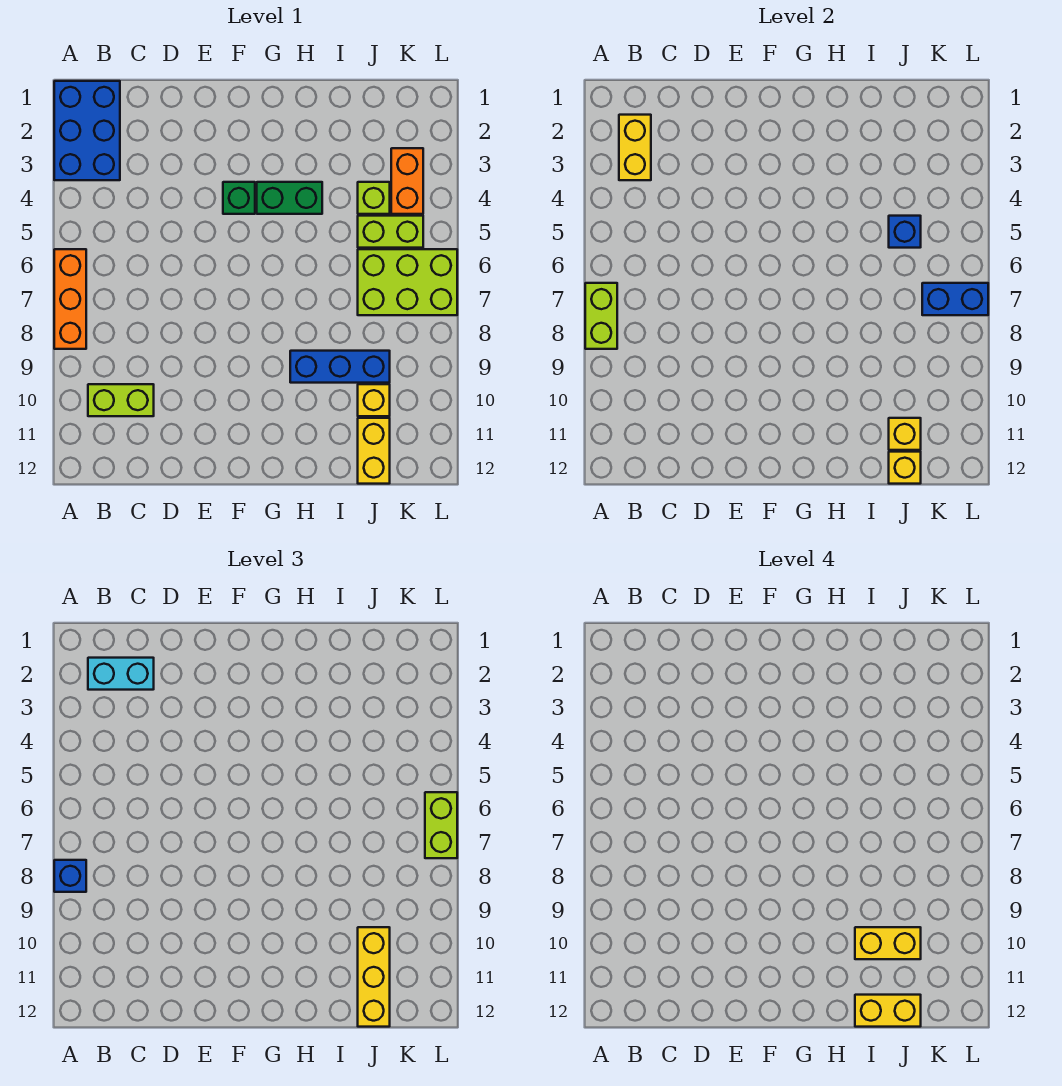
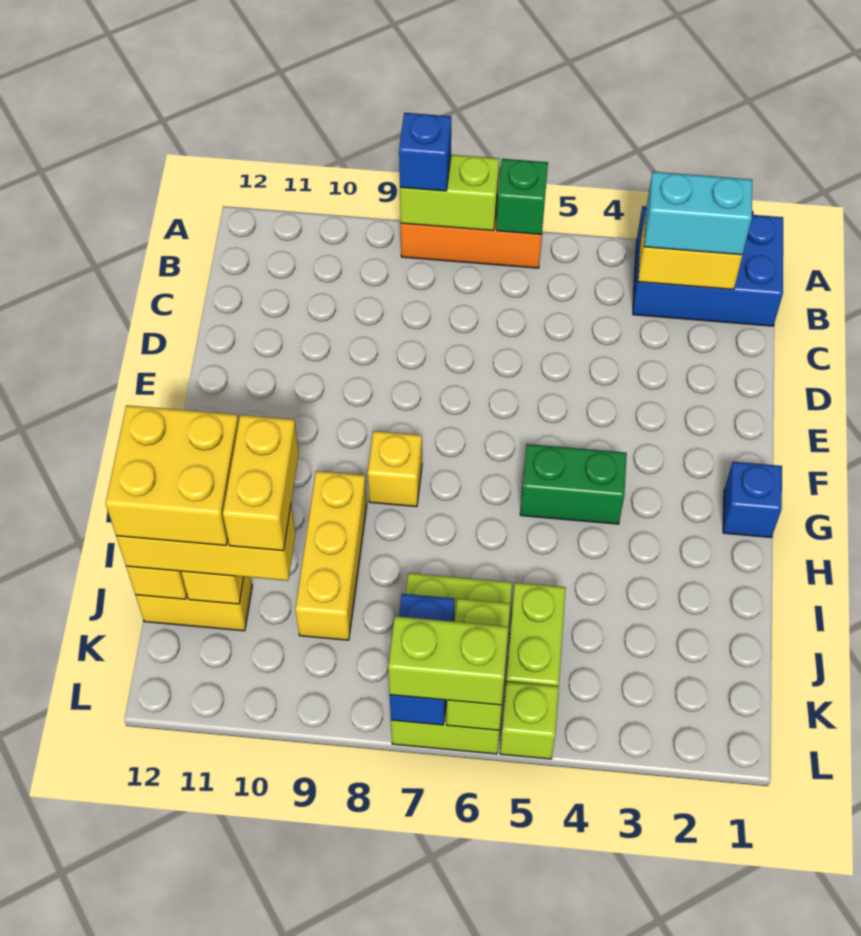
cyan brick B2:C2 level 3 -> cyan brick B2:B3 level 3
lime brick B10:C10 level 1 -> lime brick K6:L6 level 2
green brick F4 level 1 -> green brick A6 level 2
green brick G4:H4 level 1 -> green brick G4:G5 level 1
blue brick H9:J9 level 1 -> yellow brick H9:J9 level 1
yellow brick I12:J12 level 4 -> yellow brick I11:J12 level 4
lime brick J4 level 1 -> lime brick L5 level 1
blue brick J5 level 2 -> blue brick G1 level 1
yellow brick J10 level 1 -> yellow brick G8 level 1
orange brick K3:K4 level 1 -> none

